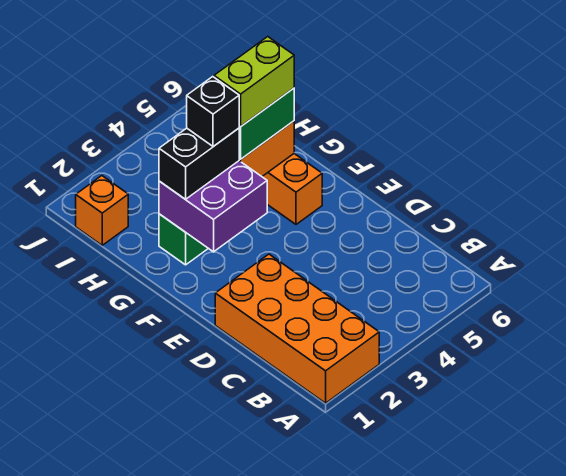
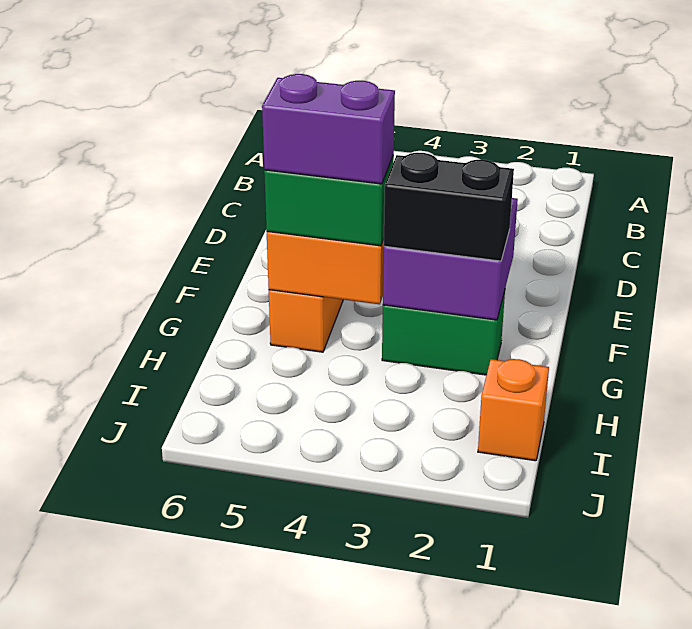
orange brick A1:D2 level 1 -> none
black brick G3 level 4 -> none
lime brick G4:G5 level 4 -> purple brick G4:G5 level 4

